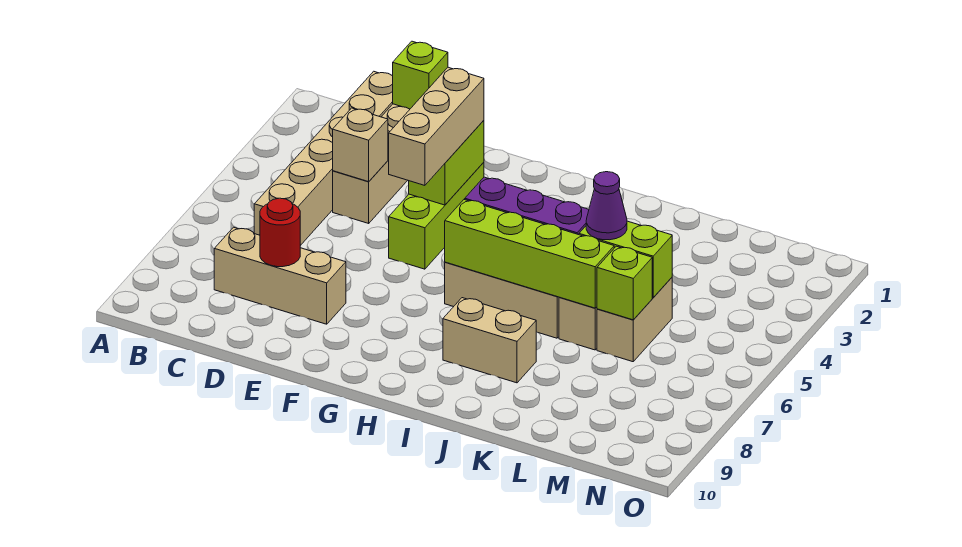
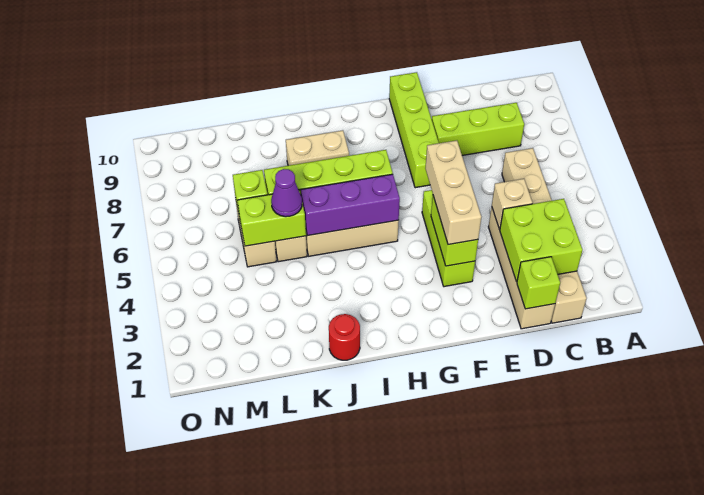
none -> lime brick C2:D3 level 2
tan brick C8:E8 level 1 -> lime brick C8:E8 level 1
red round brick D8 level 2 -> red round brick J1 level 1
none -> lime brick F7:F10 level 1

